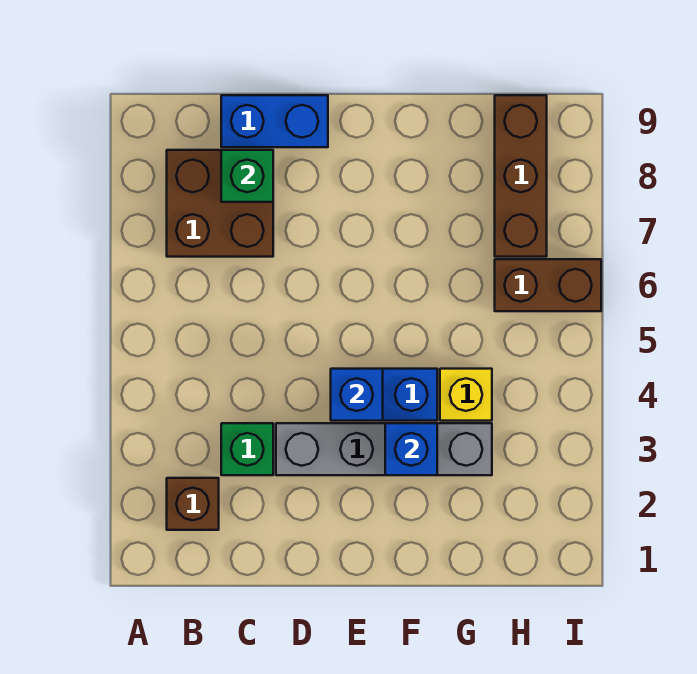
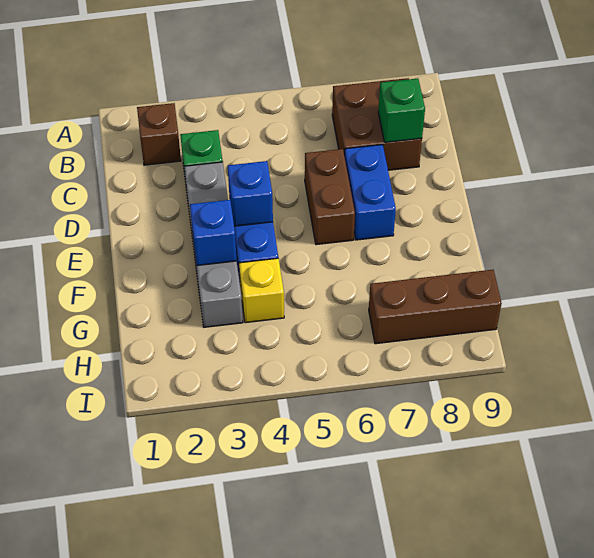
blue brick C9:D9 level 1 -> blue brick D7:E7 level 1
brown brick H6:I6 level 1 -> brown brick D6:E6 level 1

